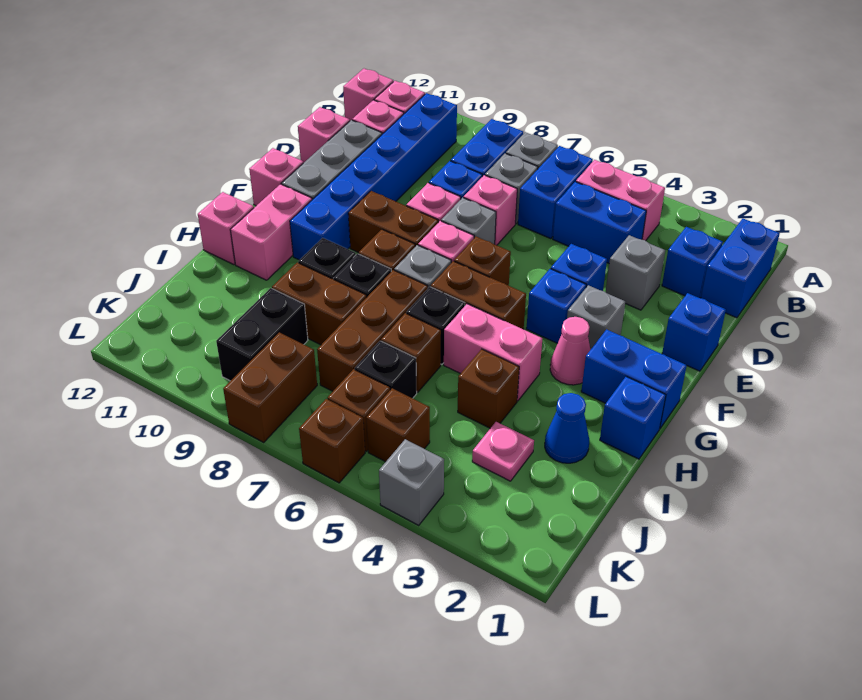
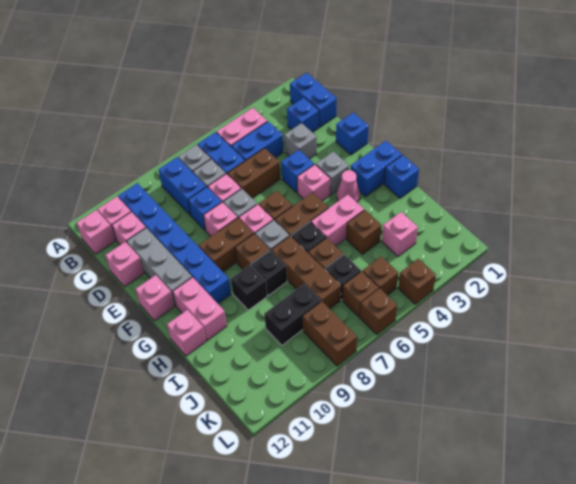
blue brick F4 level 1 -> pink brick F4 level 1
blue cone I2 level 1 -> none
brown brick I8:I9 level 1 -> brown brick D5:D6 level 1
pink plate J3 level 1 -> pink brick J3 level 1
black brick J9:K9 level 1 -> black brick J8:J9 level 1
grey brick L4 level 1 -> brown brick L4 level 1

